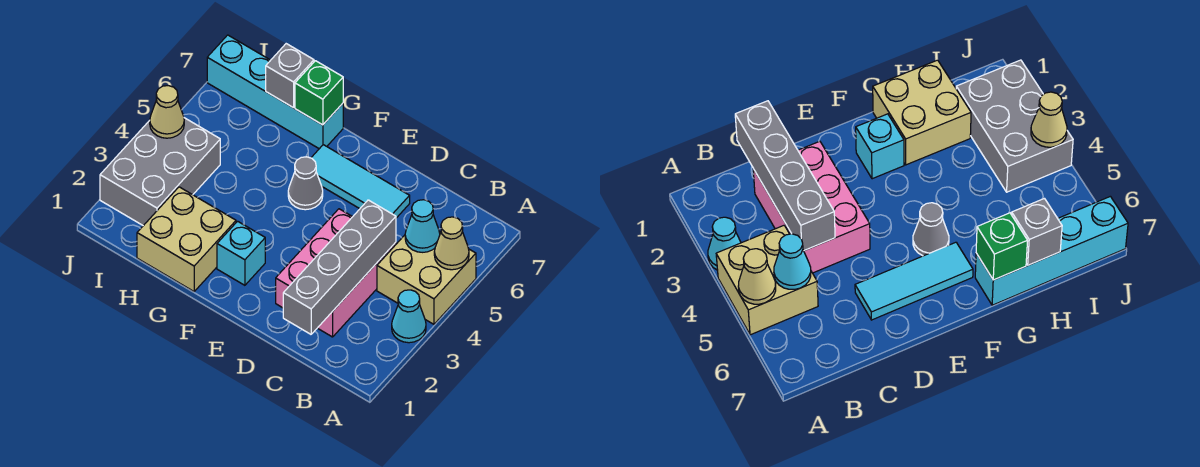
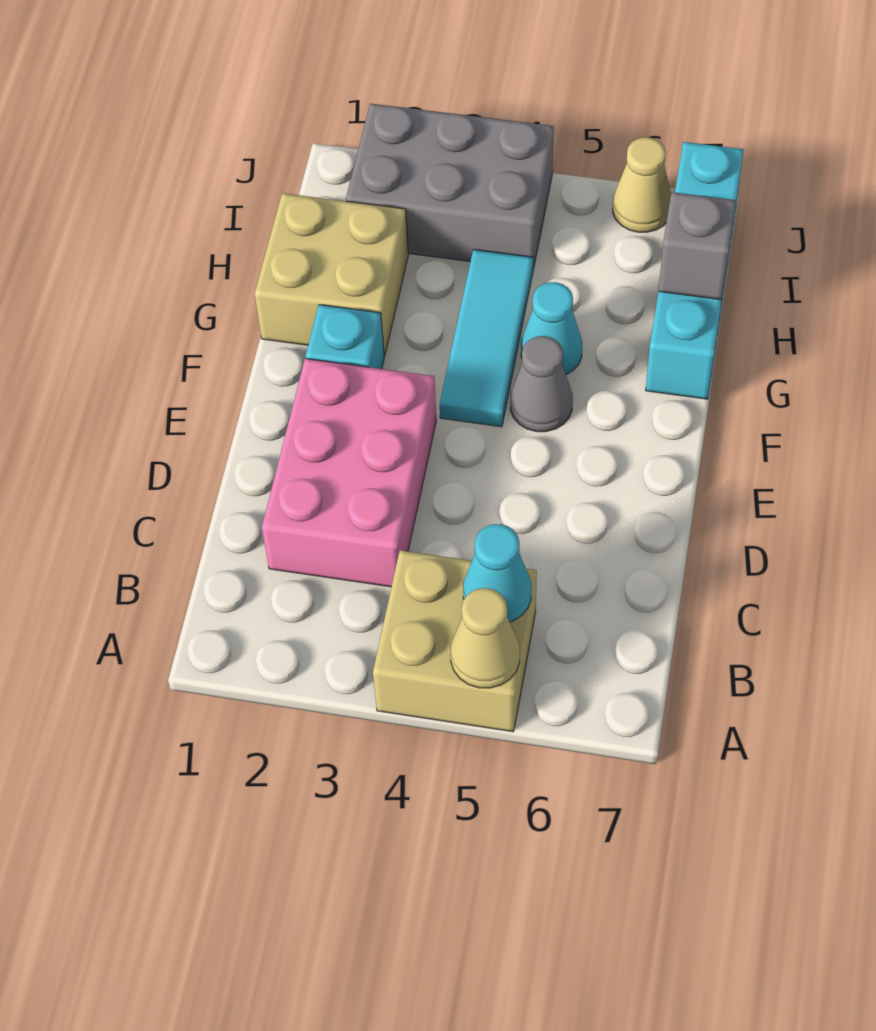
cyan cone A3 level 1 -> cyan cone G5 level 1
grey brick C1:C4 level 2 -> none
pink brick C2:D4 level 1 -> pink brick C2:E3 level 1
cyan tile D6:F6 level 1 -> cyan tile F4:H4 level 1
green brick G7 level 2 -> none
tan cone J4 level 2 -> tan cone J6 level 1

